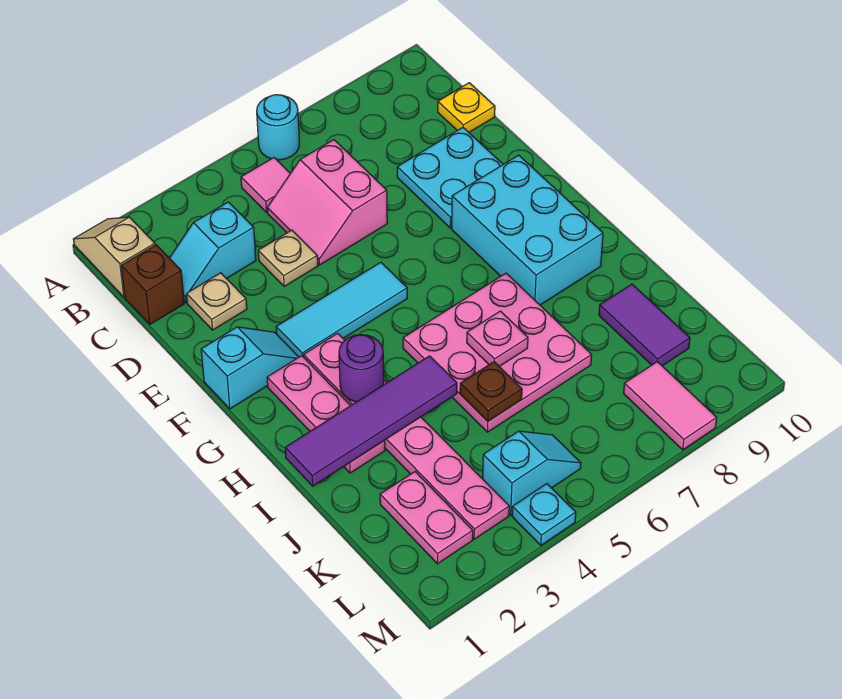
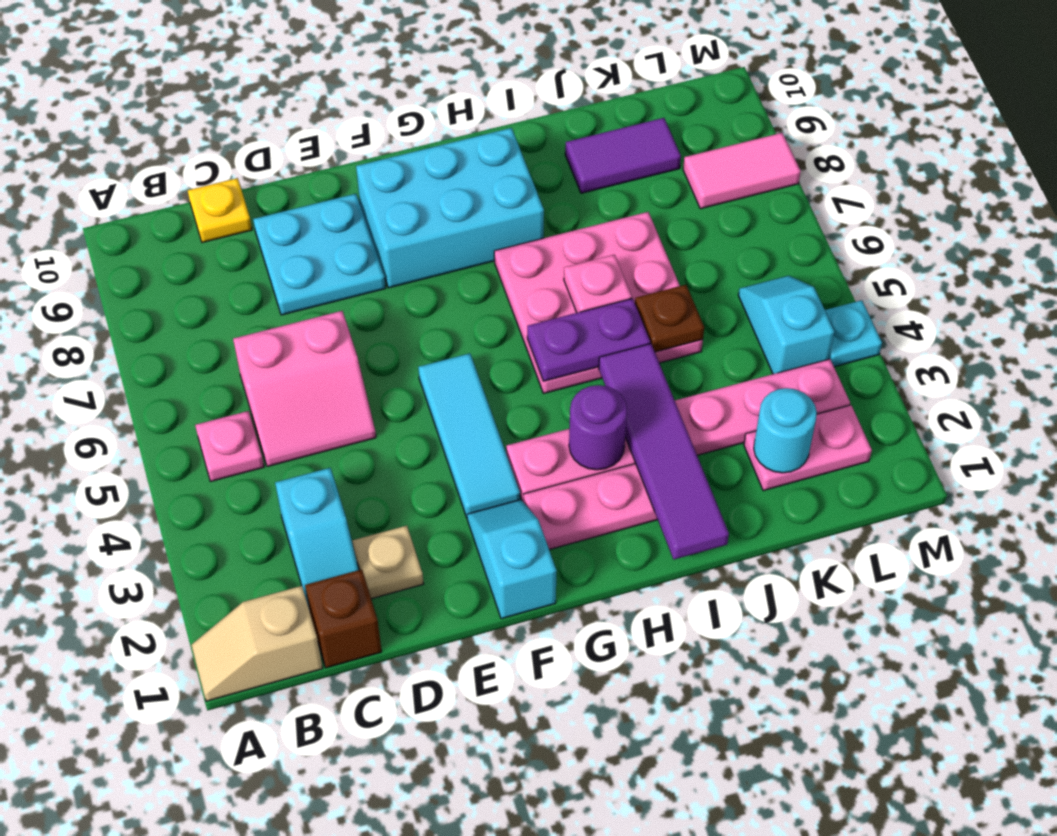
cyan round brick A6 level 1 -> cyan round brick K2 level 2
pink tile B5 level 1 -> pink plate B5 level 1
tan plate D4 level 1 -> none
none -> purple plate H5:I5 level 2

